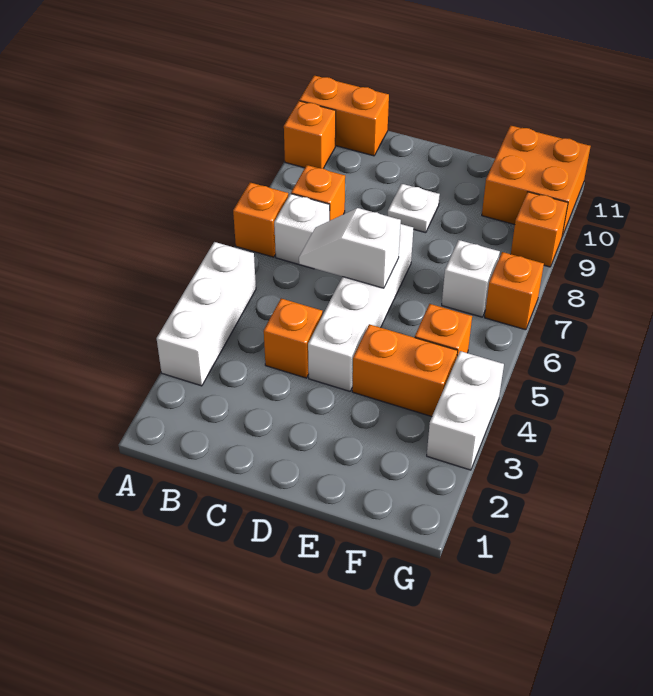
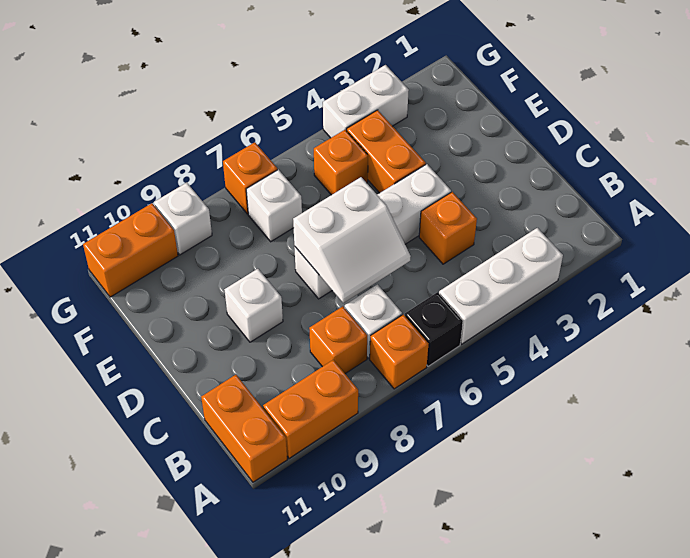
none -> black brick A6 level 1
orange brick A10 level 1 -> orange brick A9:A10 level 1
white slope C6:D6 level 2 top D -> white slope C6:D7 level 2 top D
white plate D9 level 1 -> white brick D9 level 1
orange brick F10:G11 level 1 -> orange brick G10:G11 level 1
orange brick G9 level 1 -> white brick G9 level 1

